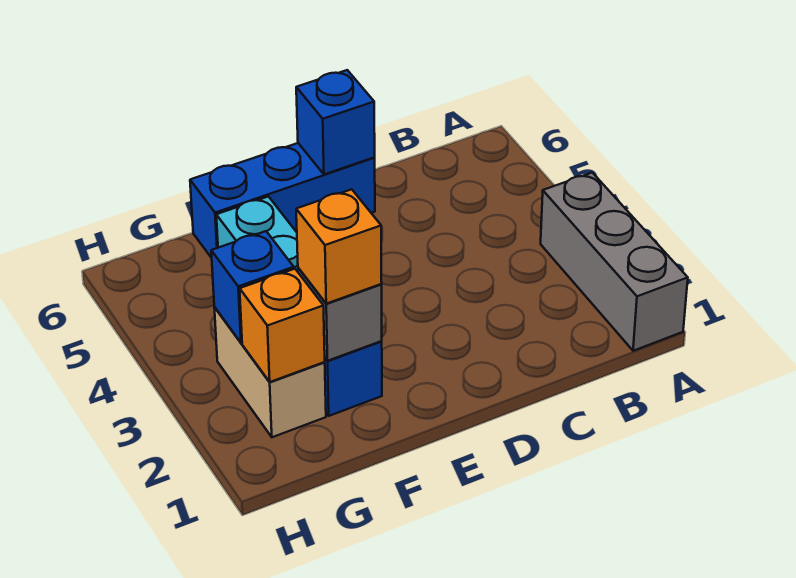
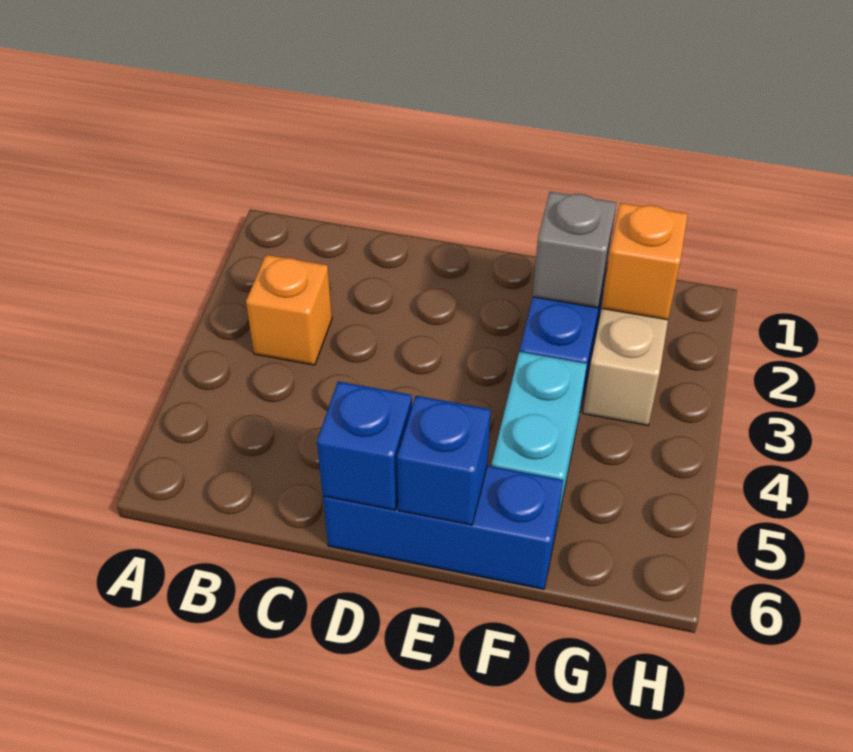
grey brick A1:A3 level 1 -> none
orange brick F2 level 3 -> orange brick B3 level 1
blue brick G3 level 2 -> blue brick E6 level 2

